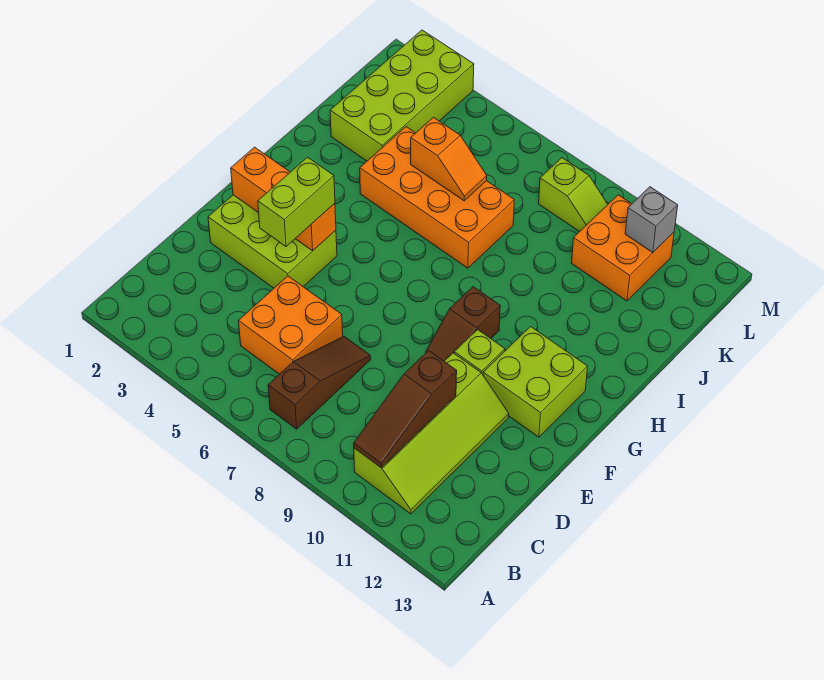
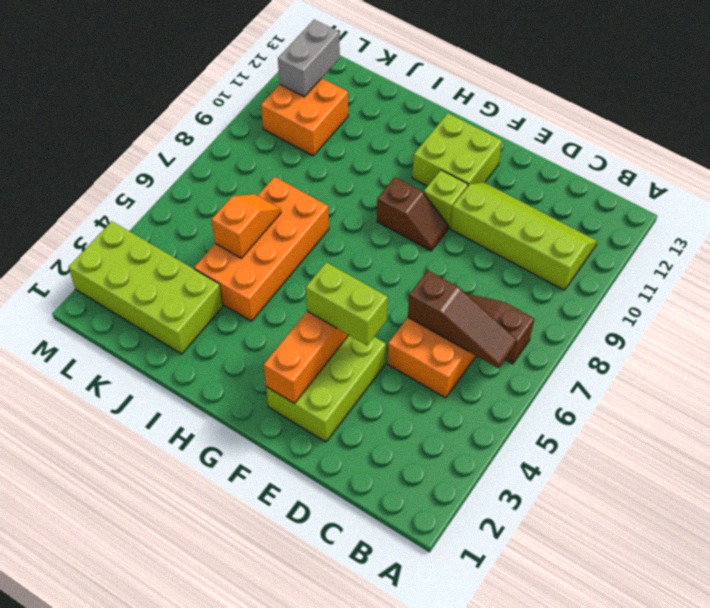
brown slope B10:D10 level 2 top D -> brown slope B6:D6 level 2 top D
lime slope L8:L9 level 1 top 8 -> none
grey brick L11 level 2 -> grey brick L11:L12 level 2

